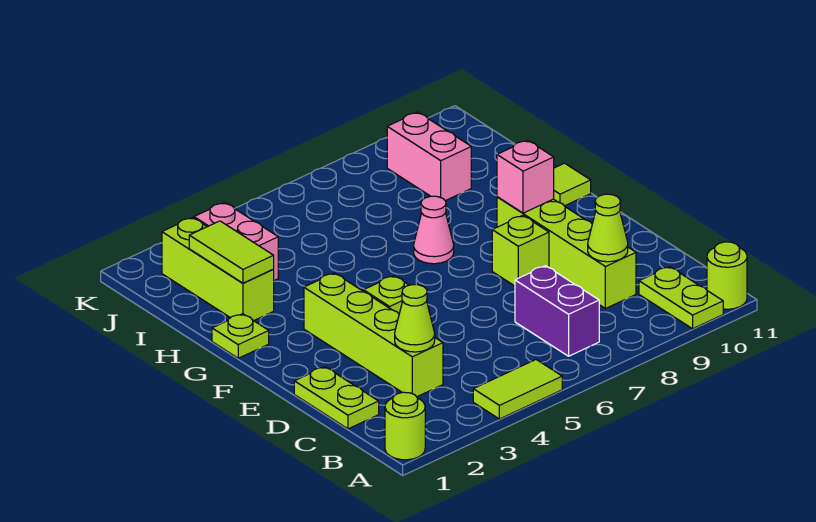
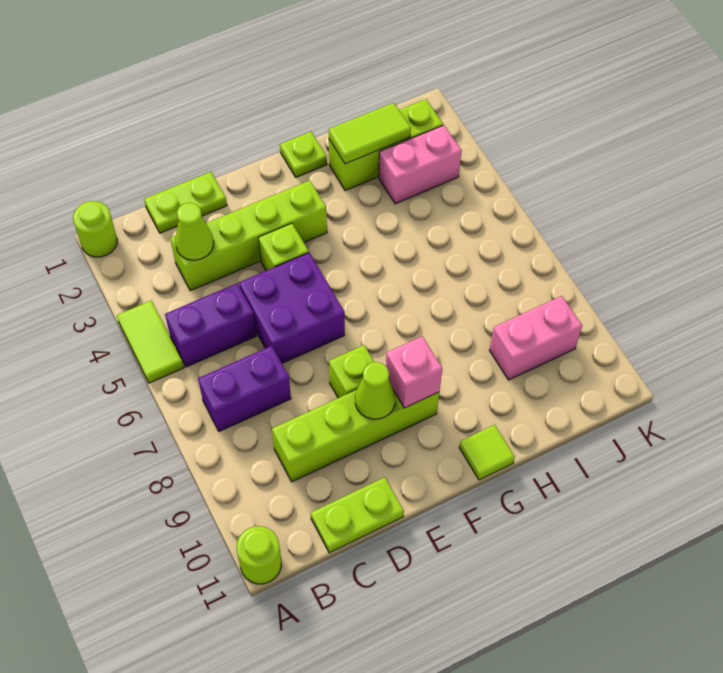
lime plate A10:B10 level 1 -> lime plate C11:D11 level 1
none -> purple brick B5:C5 level 1
lime cone C9 level 2 -> lime cone E9 level 2
none -> purple brick D5:E6 level 1
pink cone G7 level 1 -> none

